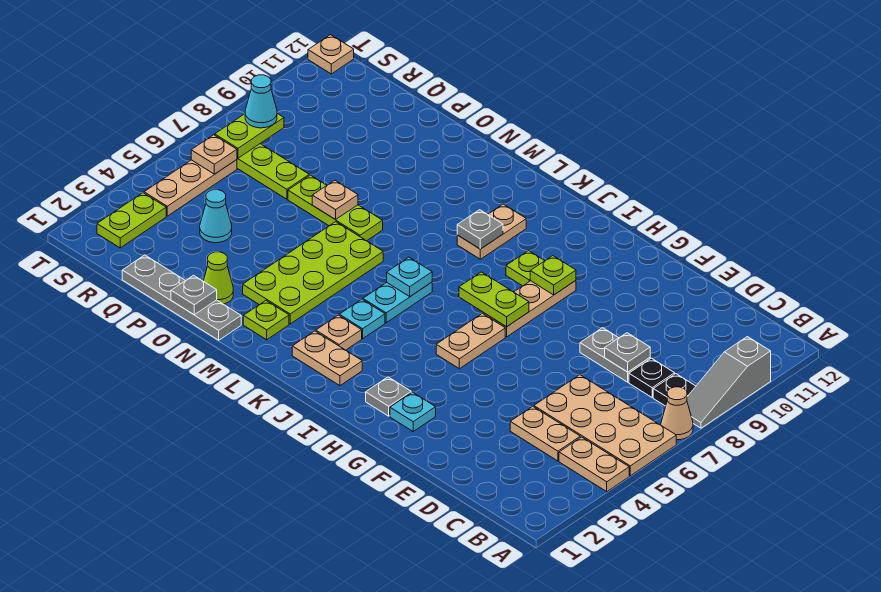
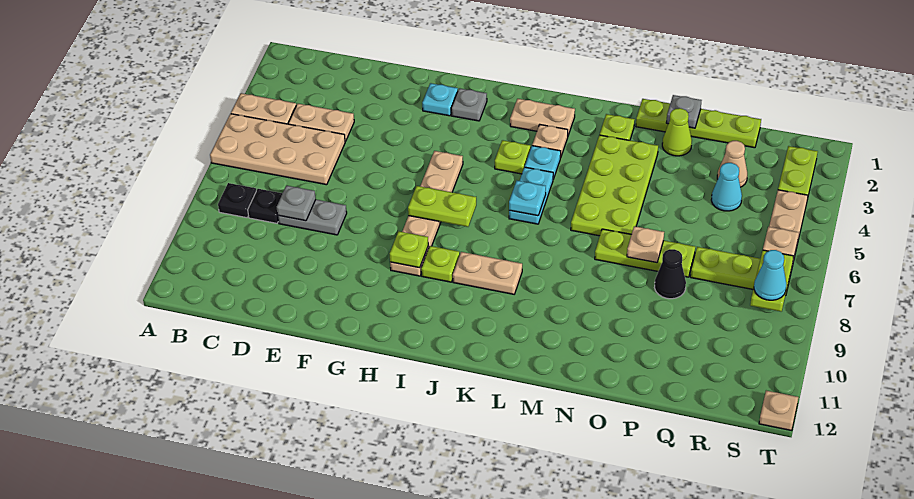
tan cone A7 level 1 -> tan cone Q3 level 1
grey slope A8:A10 level 1 top 10 -> none
none -> lime plate J4 level 1
tan plate K9:K10 level 1 -> tan plate J9:K9 level 1
grey plate K9 level 2 -> none
grey plate N1:Q1 level 1 -> lime plate N1:Q1 level 1
none -> black cone P8 level 1

